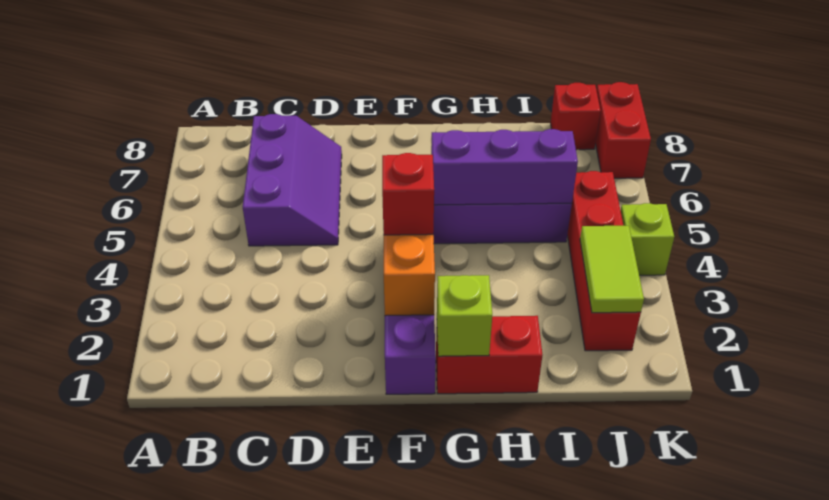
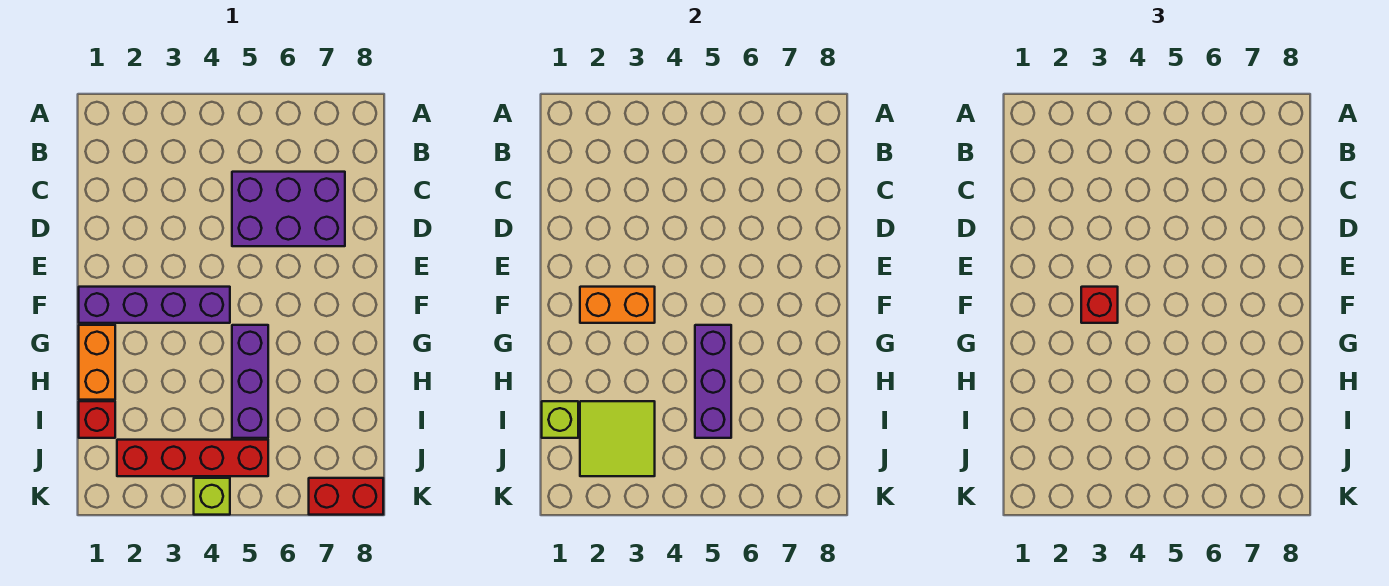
purple slope C5:D7 level 1 top C -> purple brick C5:D7 level 1
red brick G1:H1 level 1 -> orange brick G1:H1 level 1
lime brick G1 level 2 -> lime brick I1 level 2
lime tile J2:J3 level 2 -> lime tile I2:J3 level 2
red brick J8 level 1 -> red brick I1 level 1

